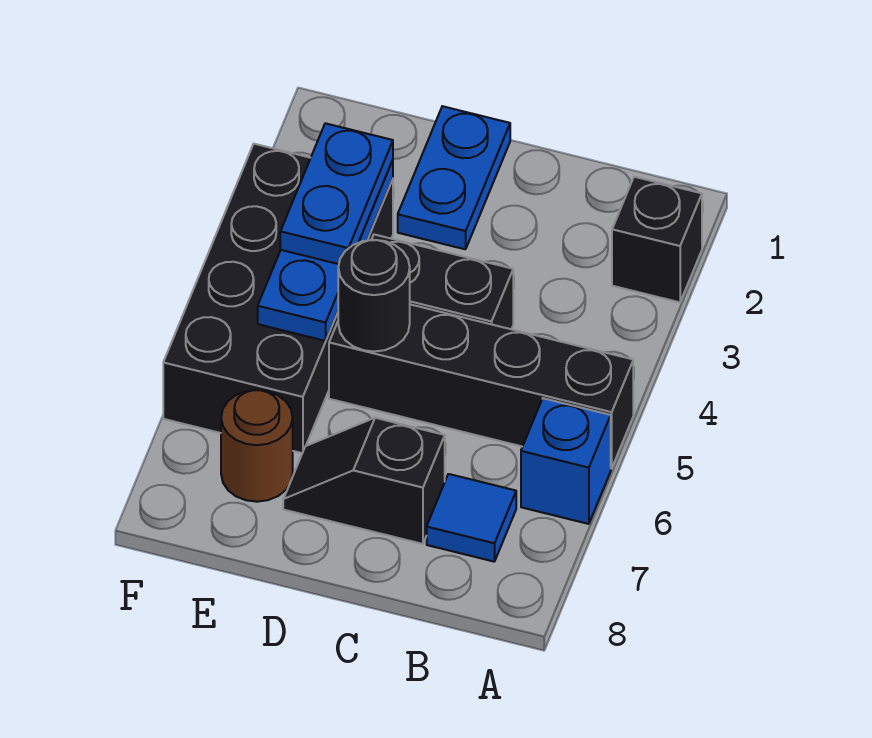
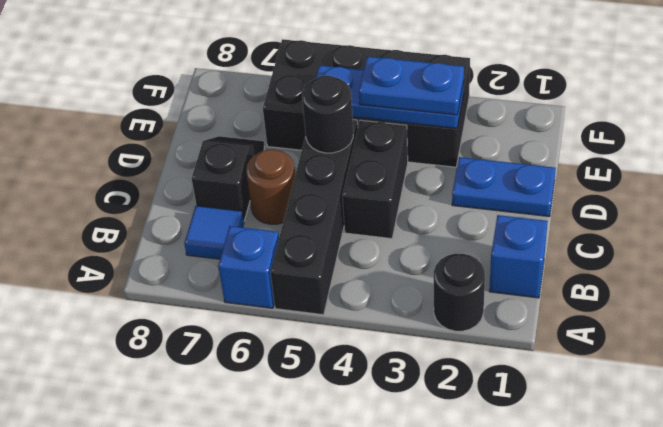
black brick A2 level 1 -> black round brick A2 level 1
none -> blue brick B1 level 1
brown round brick E7 level 1 -> brown round brick C6 level 1

